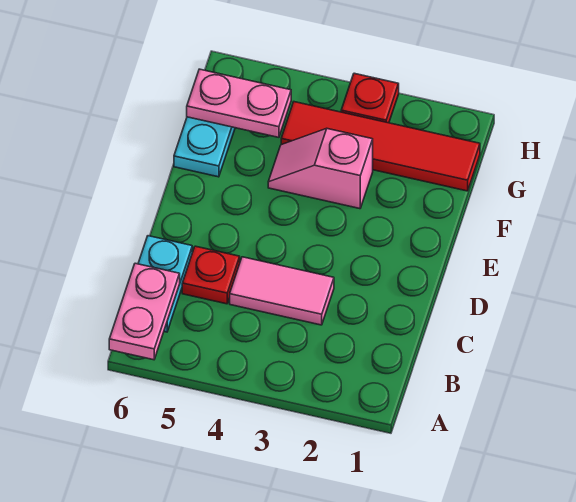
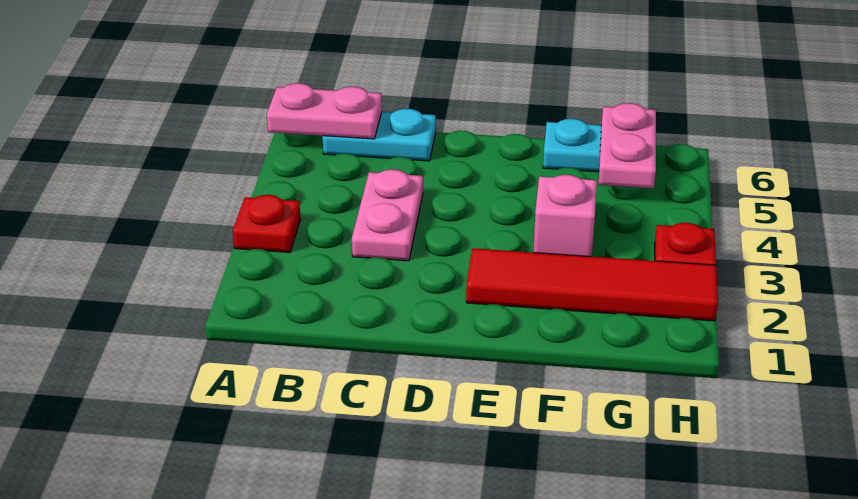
pink tile C3:C4 level 1 -> pink plate C3:C4 level 1
red plate C5 level 1 -> red plate A3 level 1
red tile G1:G4 level 1 -> red tile E2:H2 level 1

